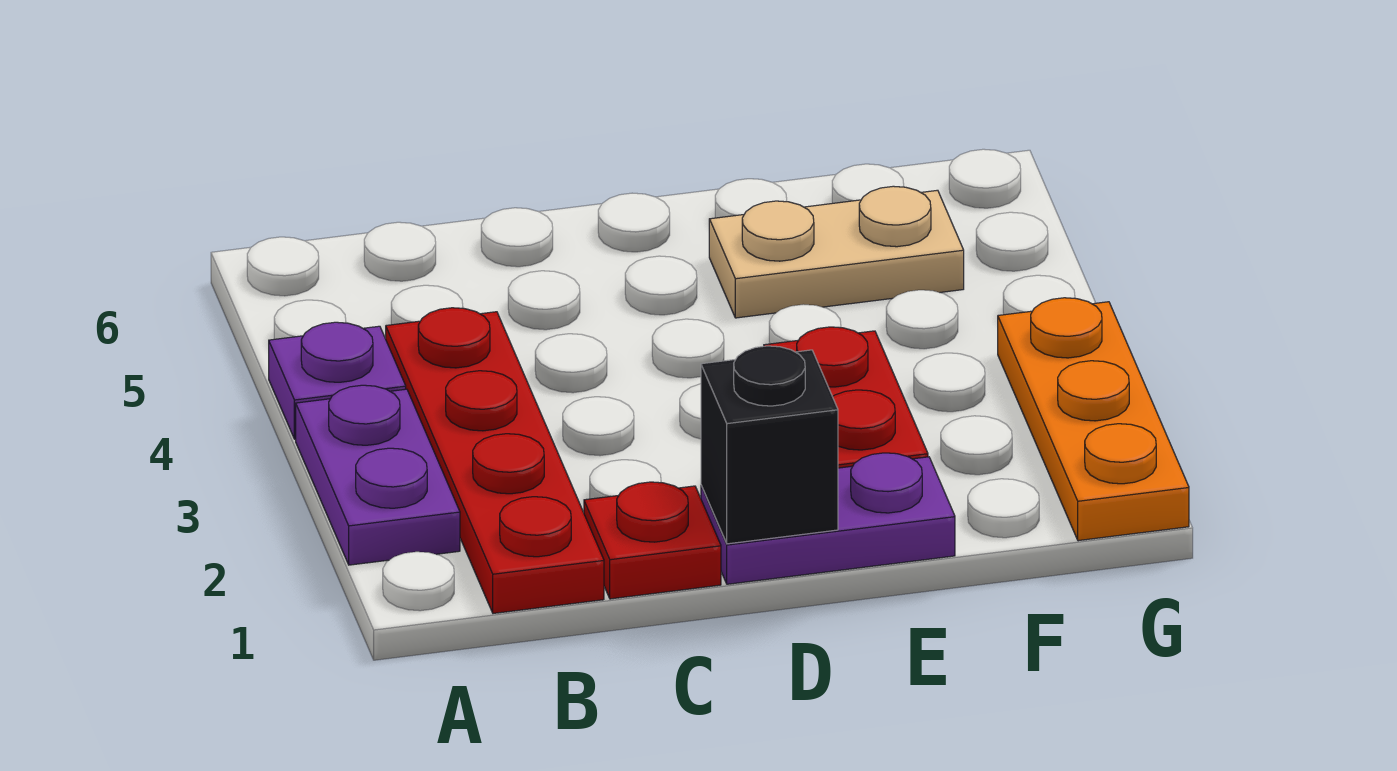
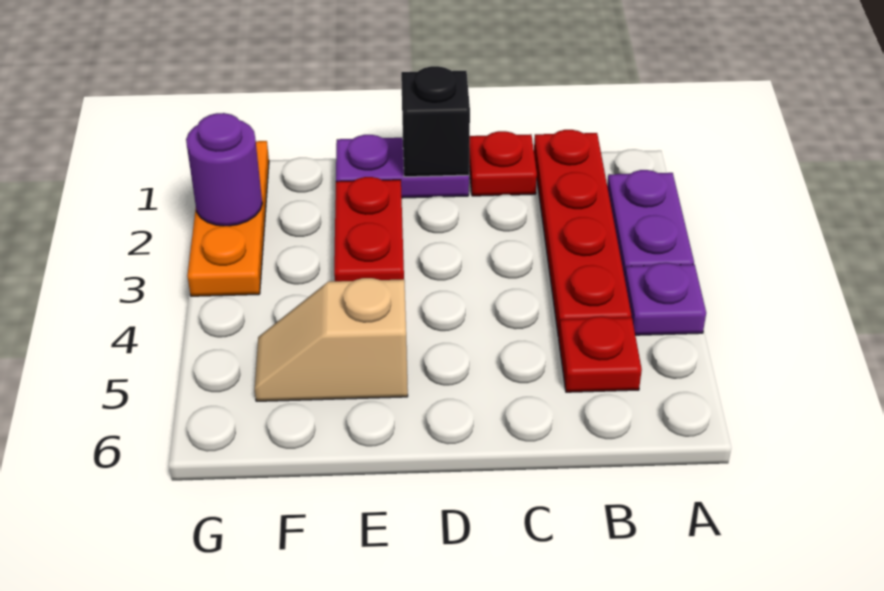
none -> red plate B5 level 1
tan plate E5:F5 level 1 -> tan slope E5:F5 level 1 top E
none -> purple round brick G2 level 2

